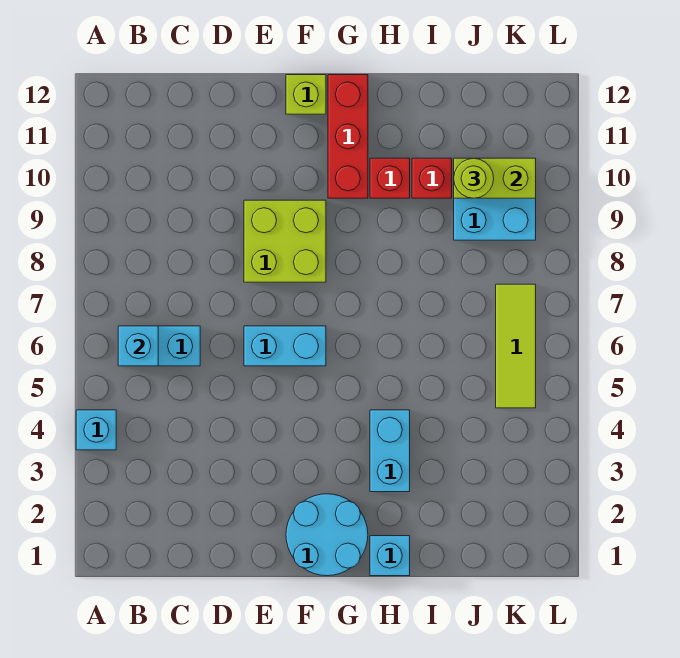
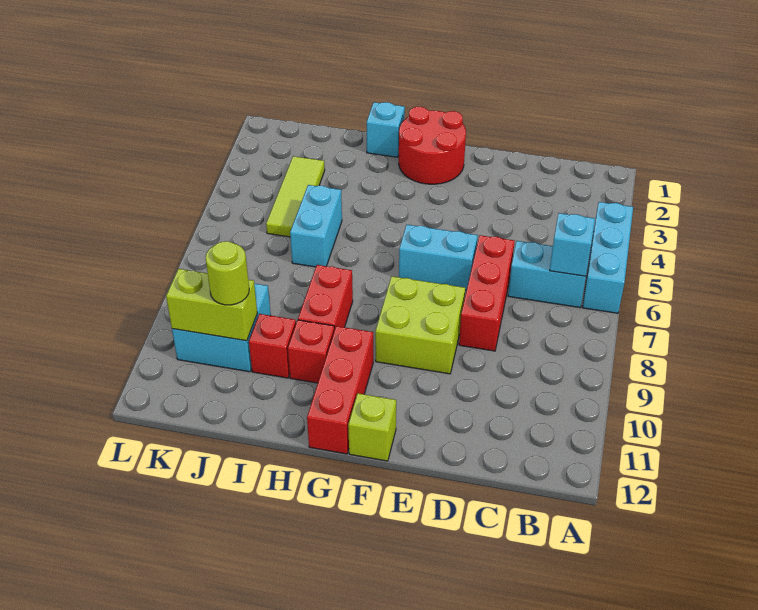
cyan brick A4 level 1 -> cyan brick A4:A6 level 1
none -> red brick D6:D8 level 1
cyan round brick F1:G2 level 1 -> red round brick F1:G2 level 1
cyan brick H3:H4 level 1 -> cyan brick I5:I6 level 1
none -> red brick H8:H9 level 1
lime tile K5:K7 level 1 -> lime tile J3:J5 level 1

